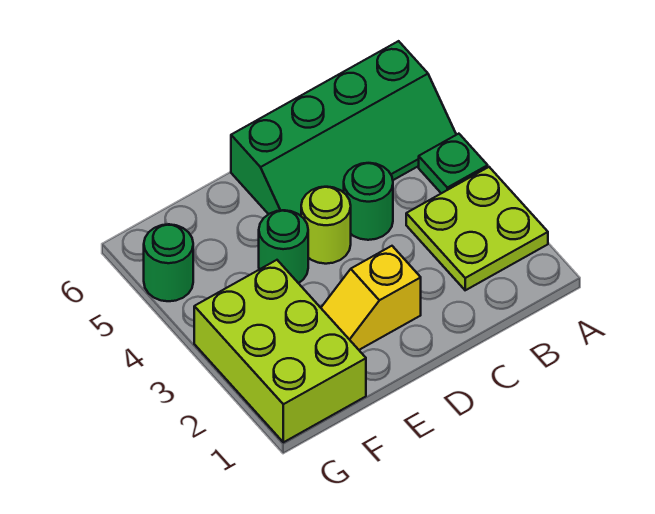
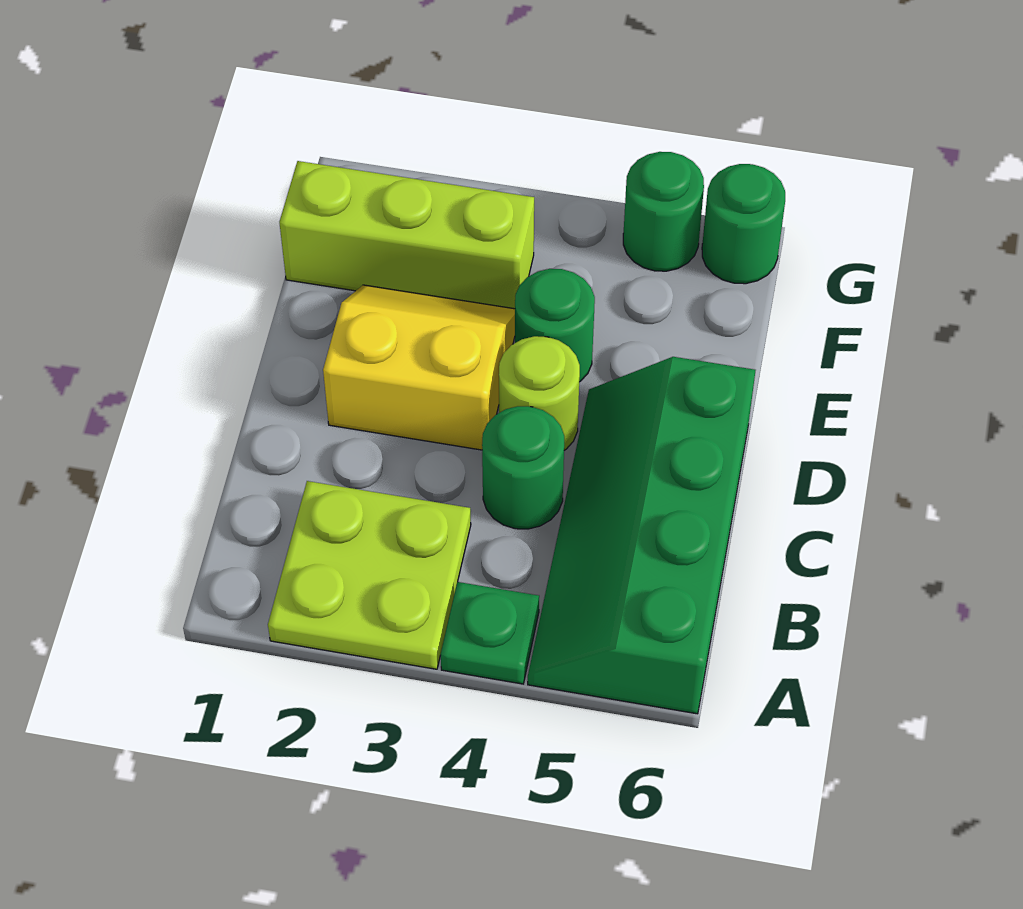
yellow slope D2:E2 level 1 top D -> yellow slope D2:E3 level 1 top D
lime brick F1:G3 level 1 -> lime brick F1:F3 level 1
none -> green round brick G6 level 1

